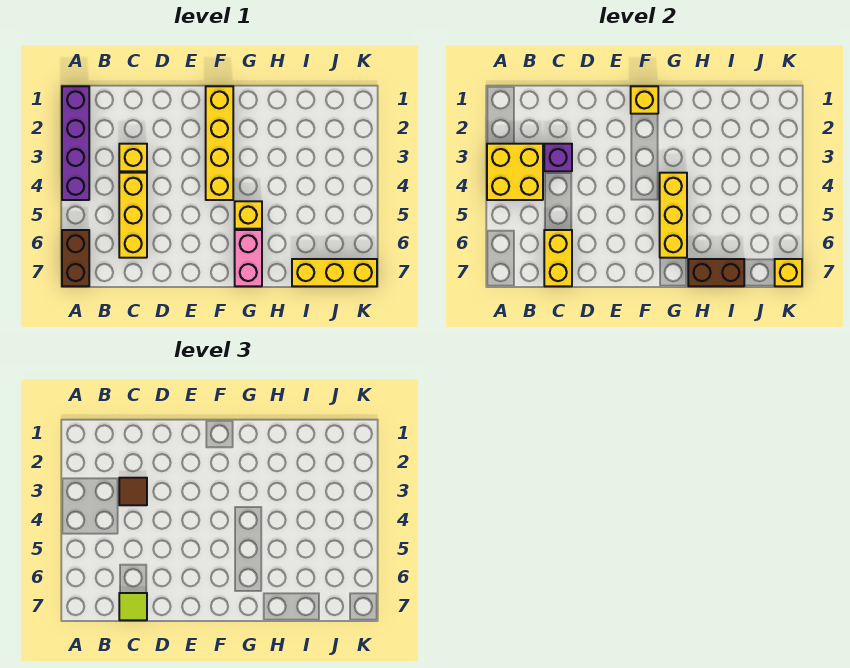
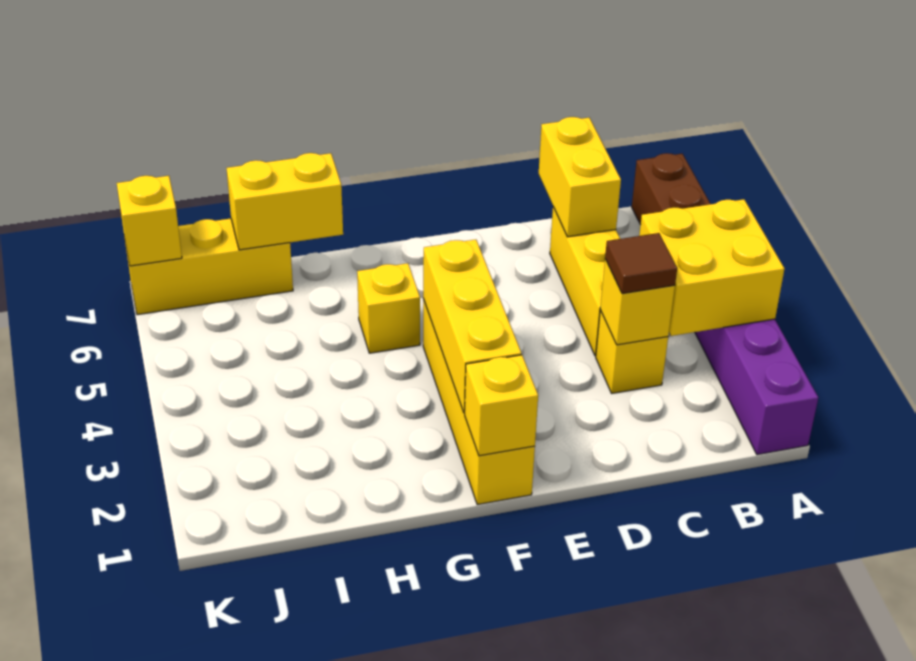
purple brick C3 level 2 -> yellow brick C3 level 2
lime tile C7 level 3 -> none
yellow brick G4:G6 level 2 -> yellow brick F2:F4 level 2
pink brick G6:G7 level 1 -> none
brown brick H7:I7 level 2 -> yellow brick H7:I7 level 2

